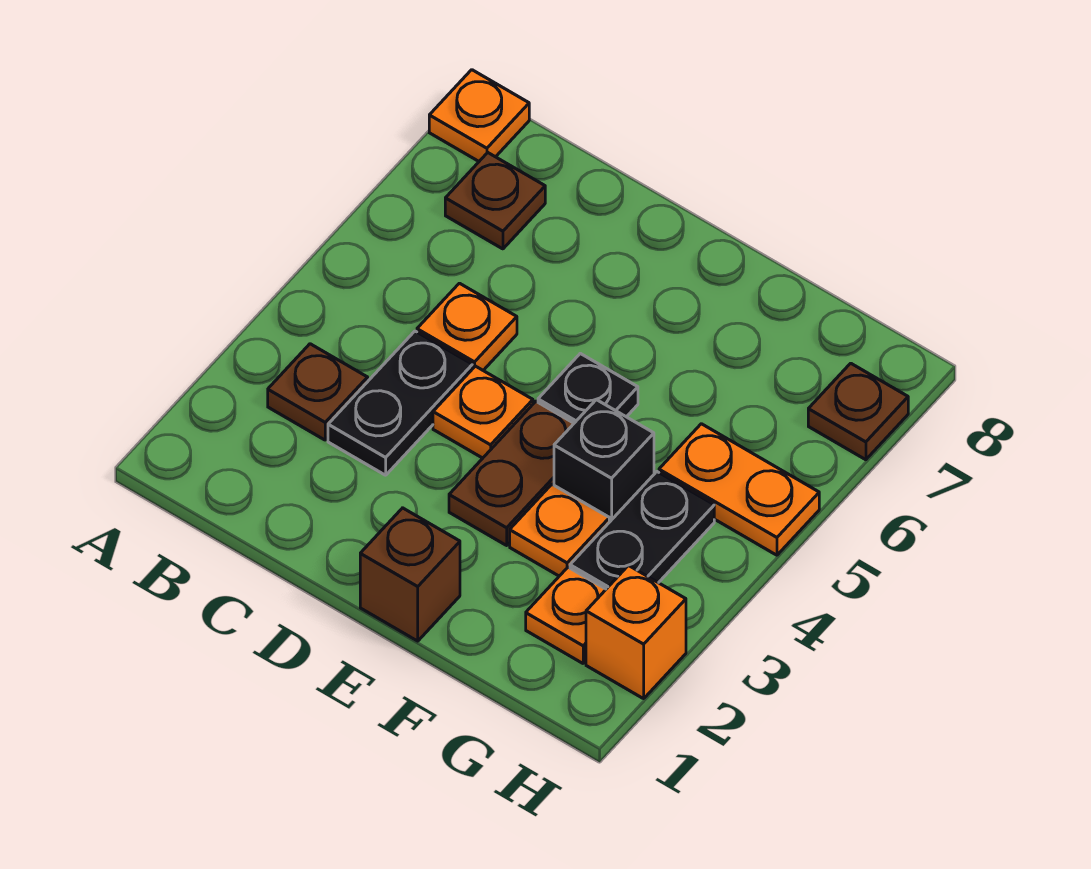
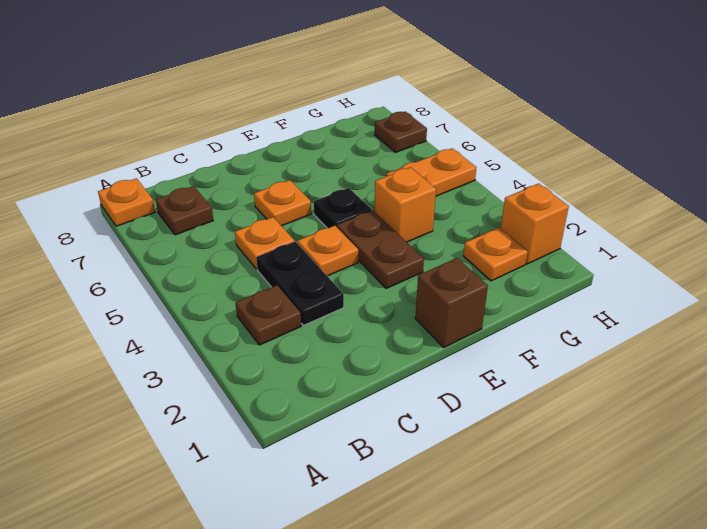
orange plate F3 level 1 -> orange plate D6 level 1
black brick F4 level 1 -> orange brick F4 level 1
black plate G3:G4 level 1 -> none

